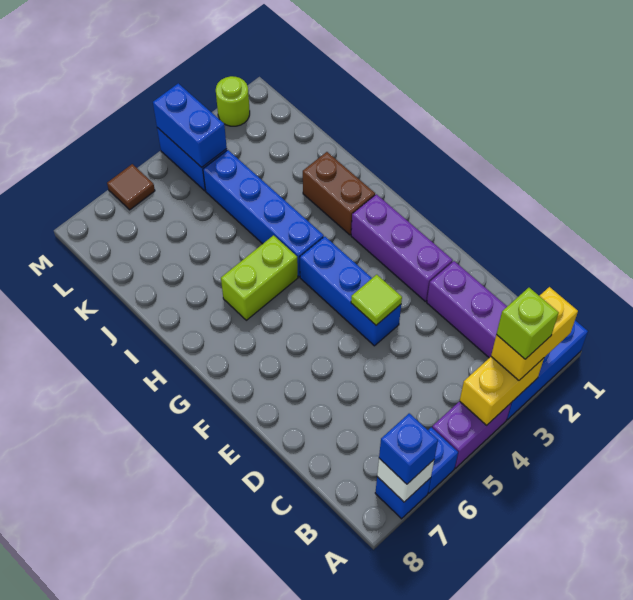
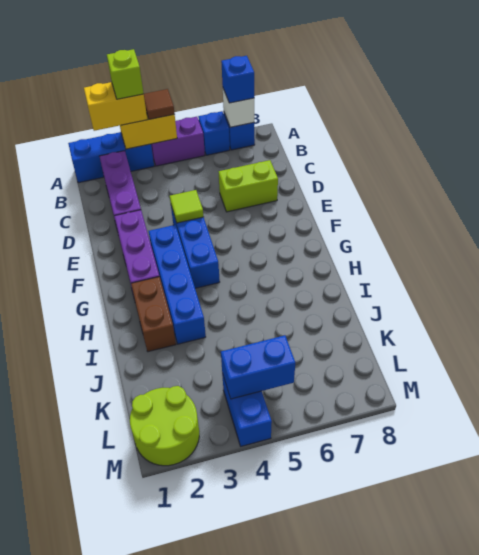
blue brick H4:K4 level 1 -> blue brick F3:I3 level 1
lime brick H5:H6 level 1 -> lime brick D6:D7 level 1
blue brick L4:M4 level 2 -> blue brick L4:L5 level 2
lime round brick M2 level 1 -> lime round brick L1:M2 level 1
brown tile M6 level 1 -> brown tile A4 level 3

